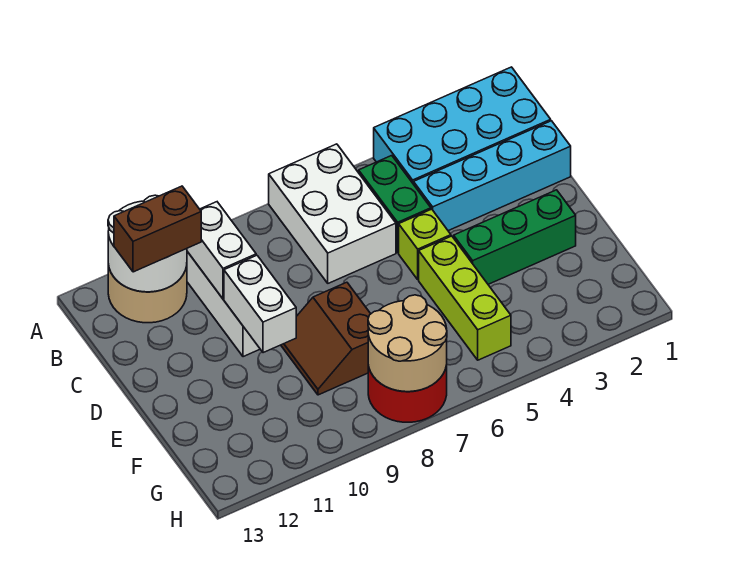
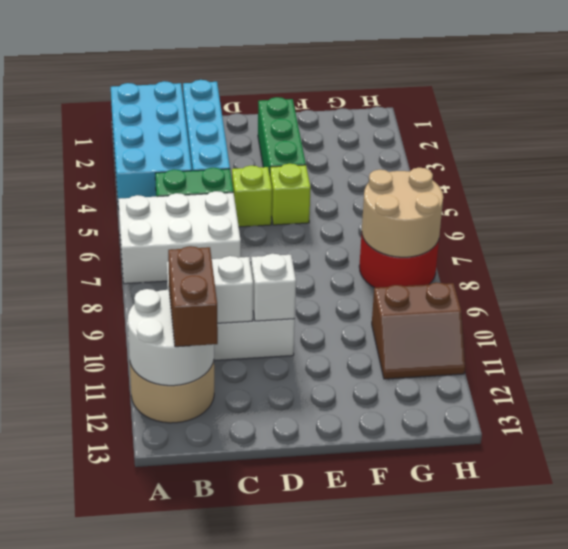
white brick D10:E10 level 2 -> white brick D10 level 2
lime brick E5:G5 level 1 -> lime brick E5 level 1
brown slope E8:F9 level 1 top 8 -> brown slope G10:H11 level 1 top 10

